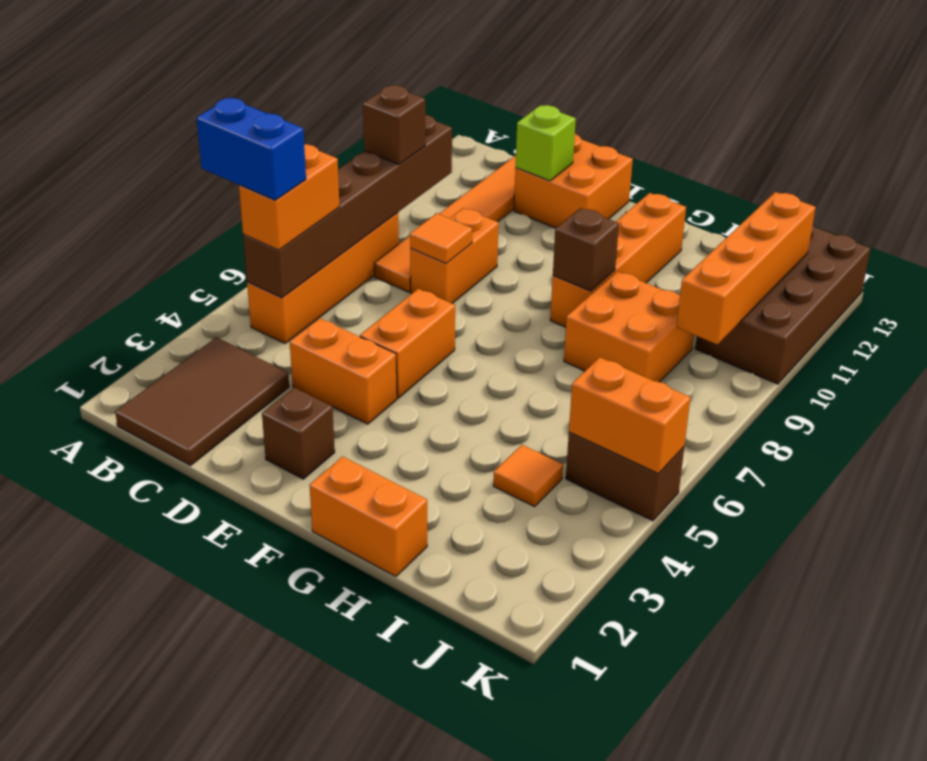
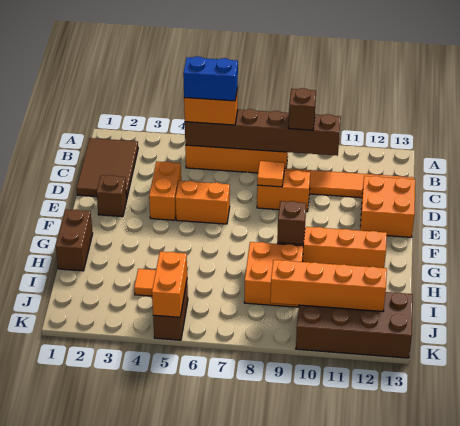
blue brick A5:B5 level 4 -> blue brick B5:B6 level 4
brown tile B1:C3 level 1 -> brown tile B1:D2 level 1
lime brick D12 level 2 -> none
orange brick G1:H1 level 1 -> brown brick G1:H1 level 1

